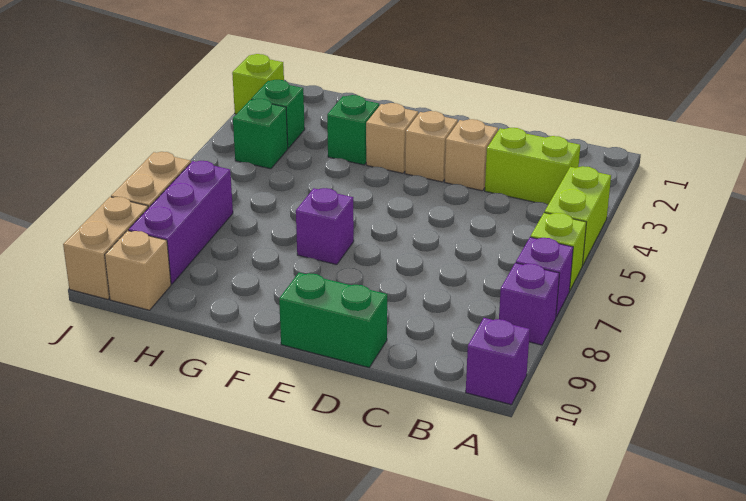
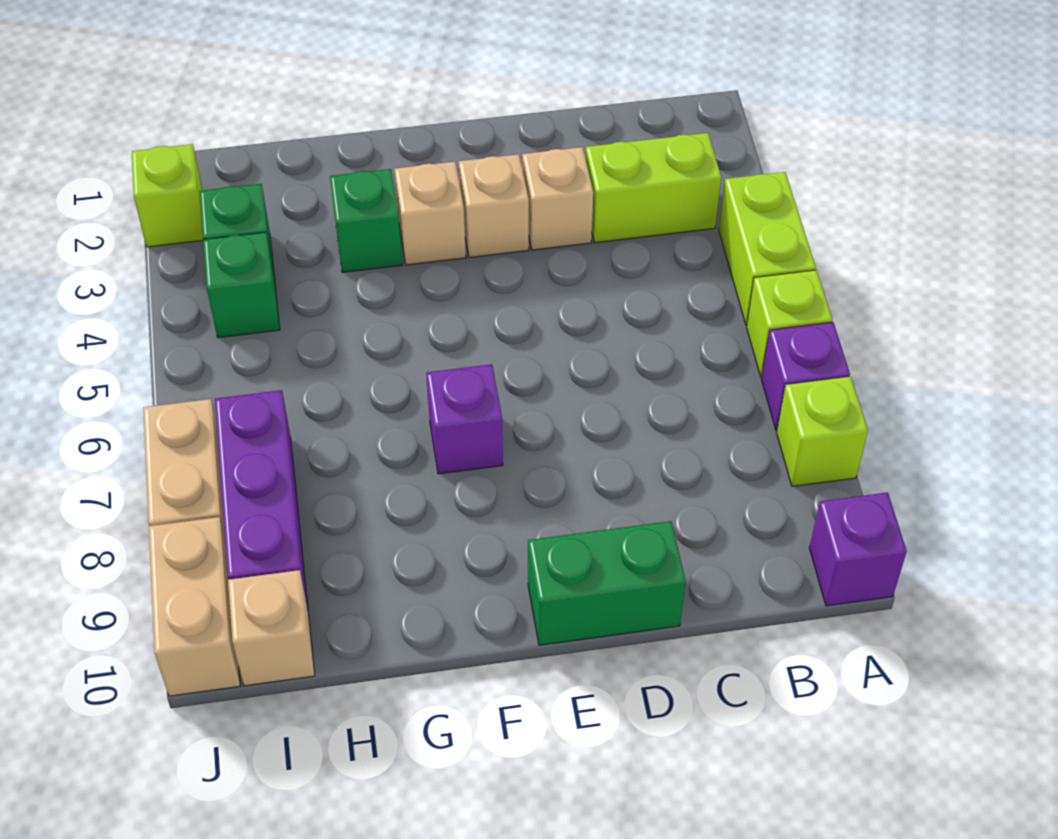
purple brick A8 level 1 -> lime brick A8 level 1

